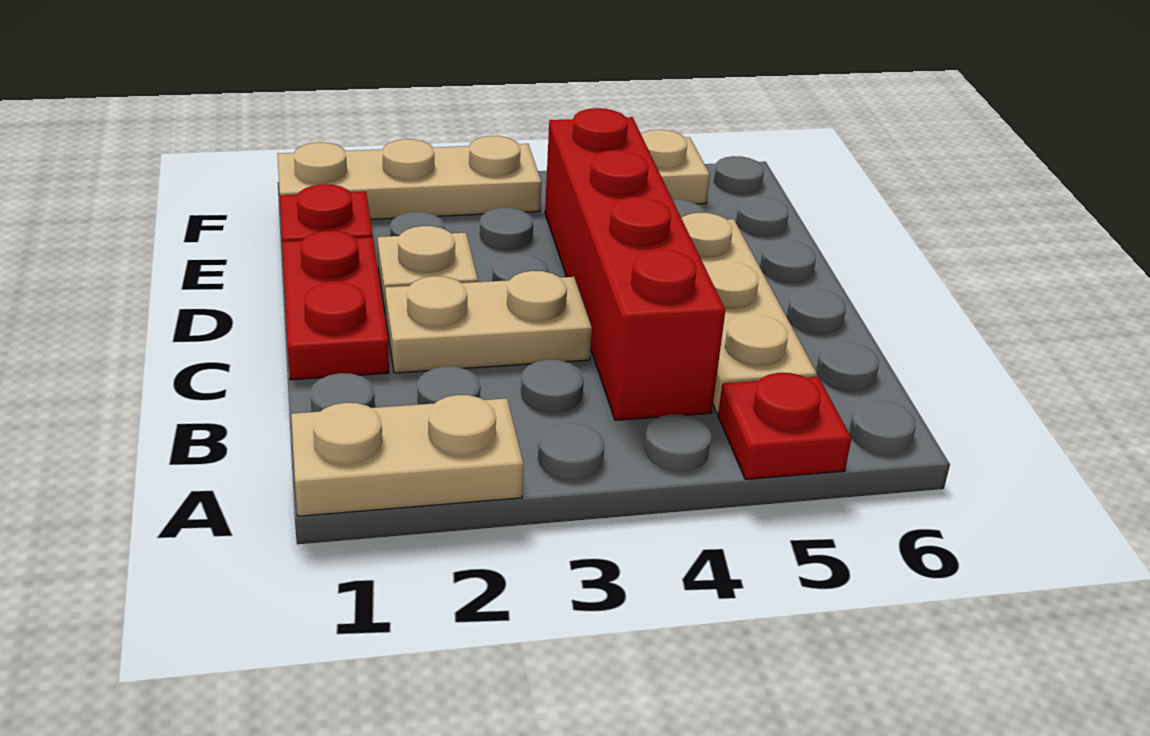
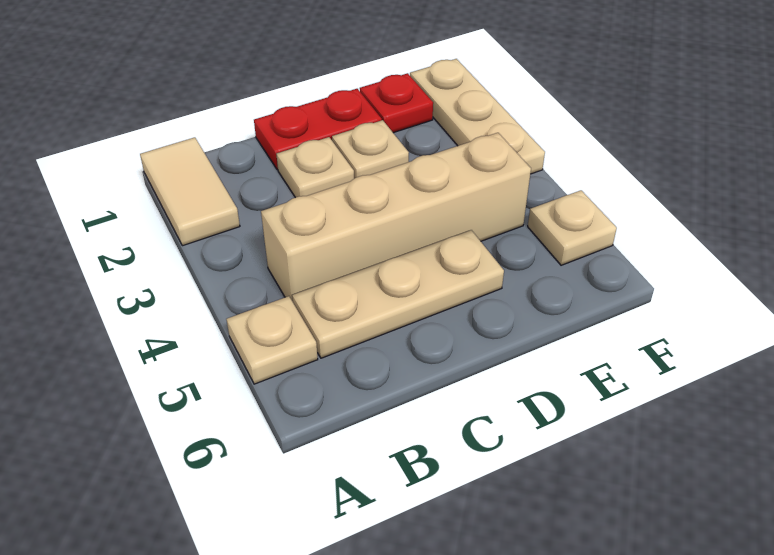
tan plate A1:A2 level 1 -> tan tile A1:A2 level 1
red plate A5 level 1 -> tan plate A5 level 1
red brick B4:E4 level 1 -> tan brick B4:E4 level 1
tan plate C2:C3 level 1 -> tan plate C2 level 1

